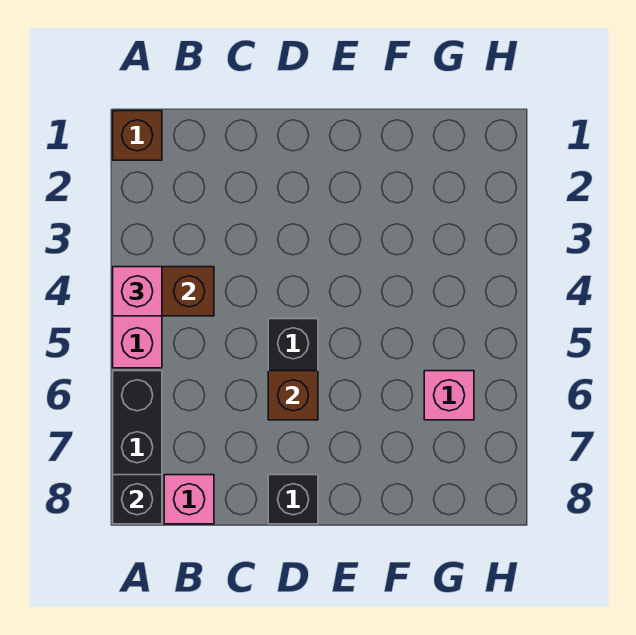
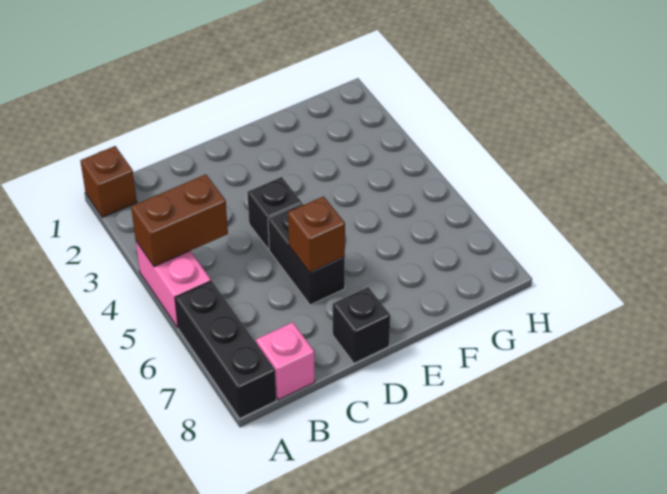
pink brick A4 level 3 -> none
black brick A8 level 2 -> black brick D4 level 1
pink brick G6 level 1 -> none

